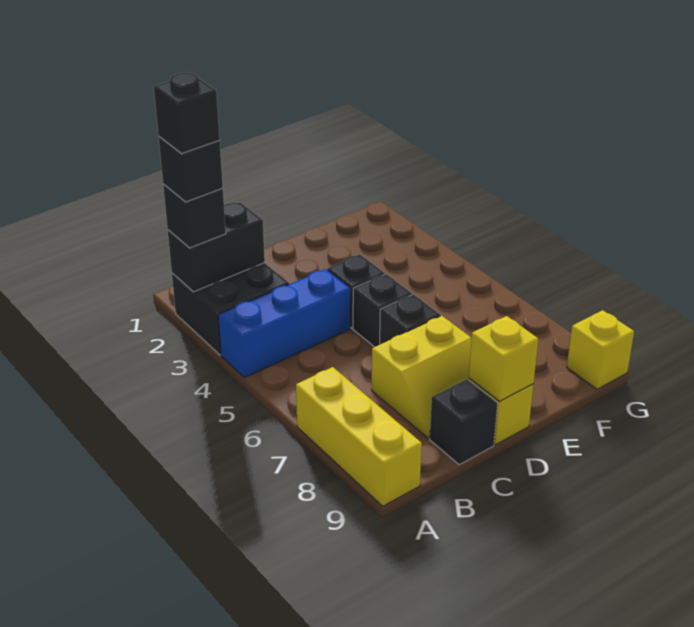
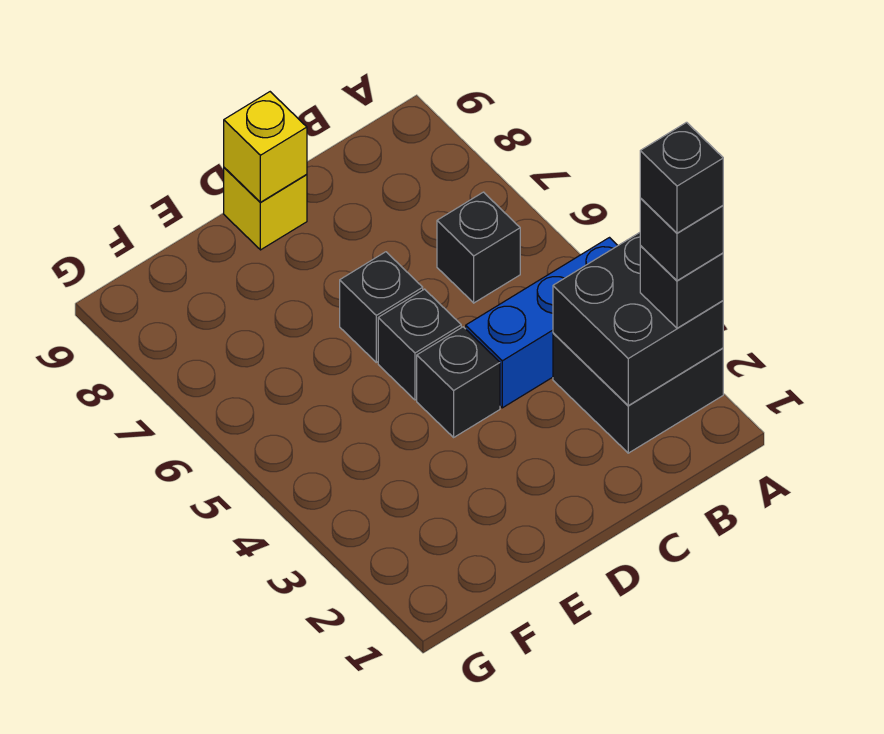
black brick A2:B2 level 2 -> black brick A2:B3 level 2
yellow brick A7:A9 level 1 -> none
yellow slope C7:D8 level 1 top 7 -> none
black brick C9 level 1 -> black brick B6 level 1
yellow brick G9 level 1 -> none

